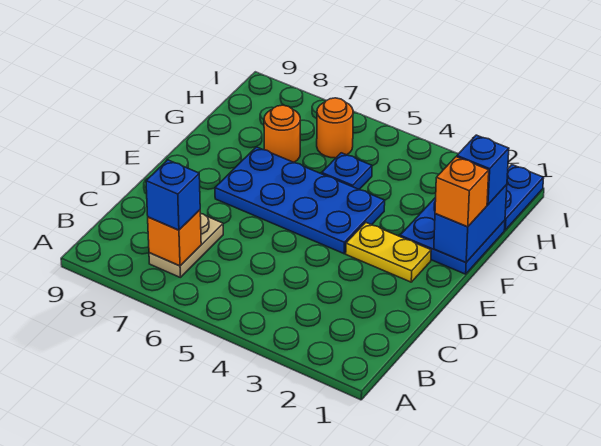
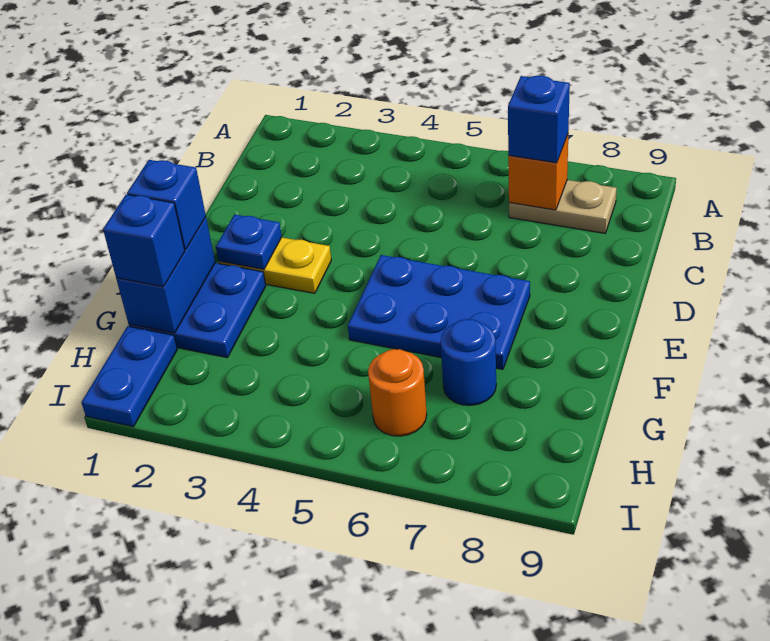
tan plate B7:C7 level 1 -> tan plate B7:B8 level 1
blue plate E4:F7 level 1 -> blue plate E5:F7 level 1
orange brick F1 level 3 -> blue brick F1 level 3
blue plate G5 level 1 -> blue plate E2 level 2
orange round brick G7 level 1 -> blue round brick G7 level 1

